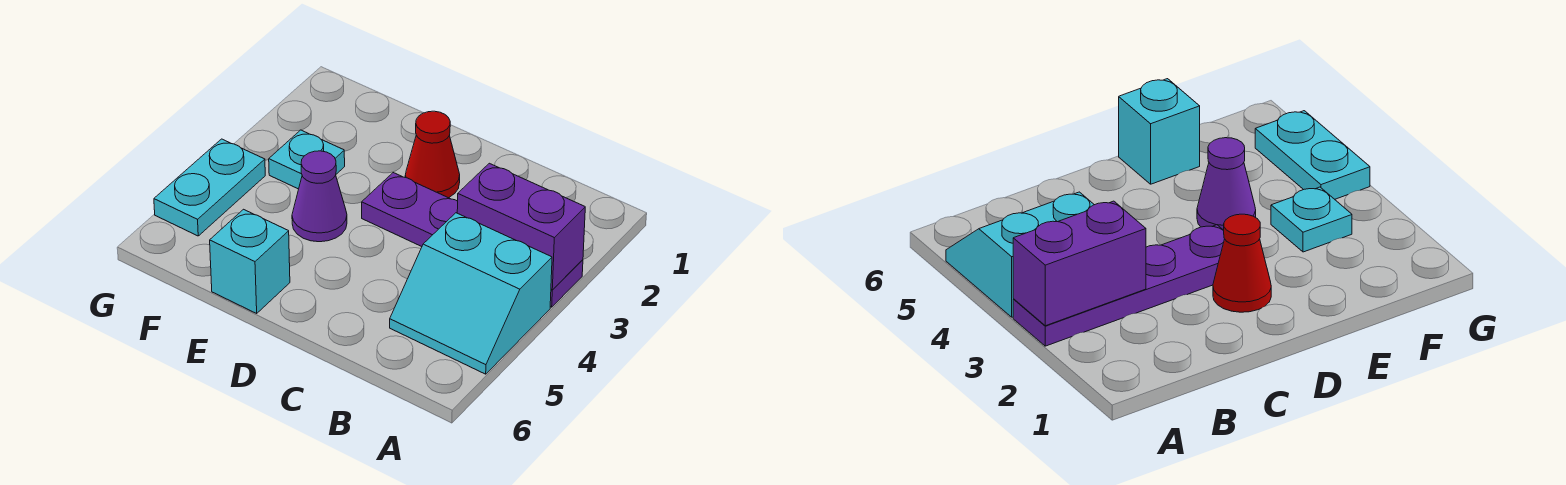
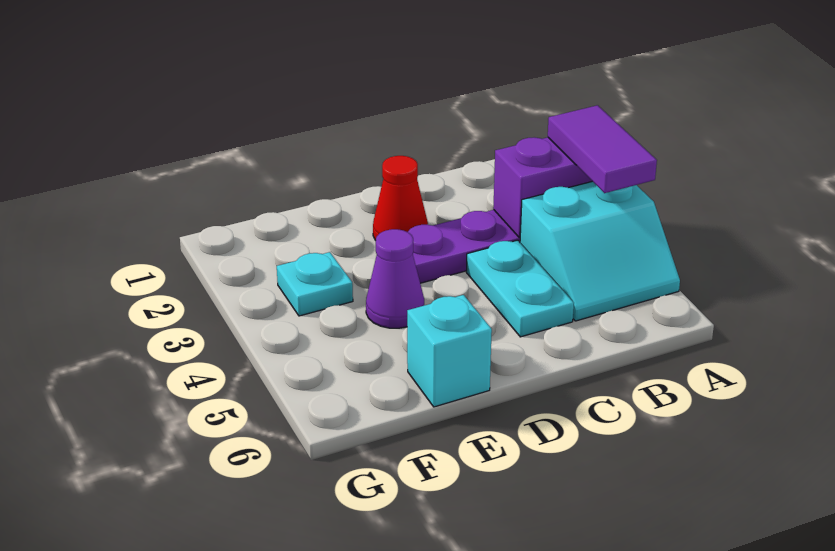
none -> purple tile A3:A4 level 3
cyan plate G4:G5 level 1 -> cyan plate C4:C5 level 1

